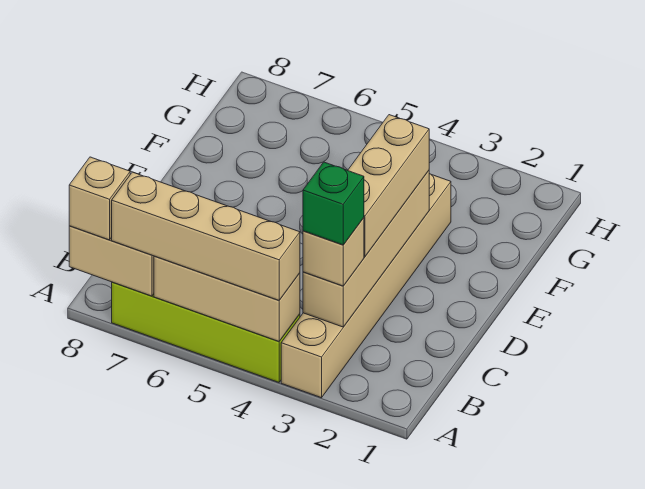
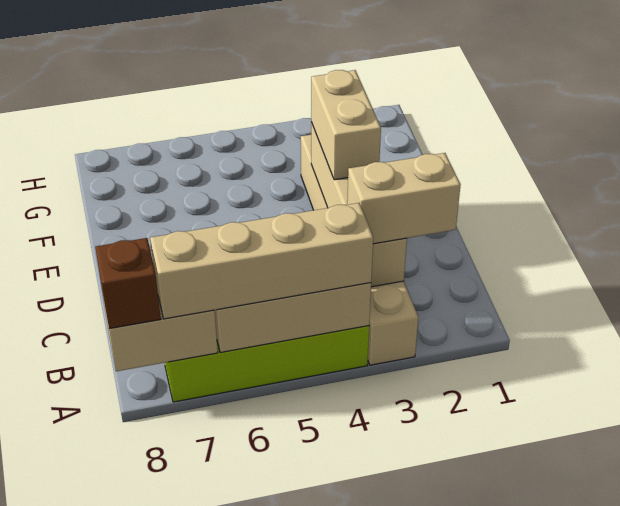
tan brick A8 level 3 -> brown brick A8 level 3
tan brick B3 level 3 -> tan brick B2:B3 level 3
green brick B3 level 4 -> none
tan brick C3:E3 level 3 -> tan brick D3:E3 level 3

